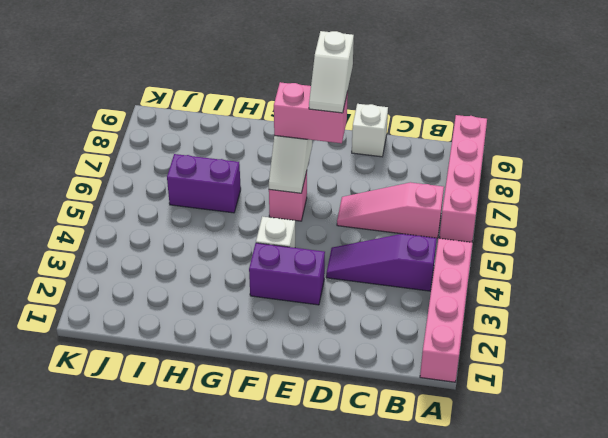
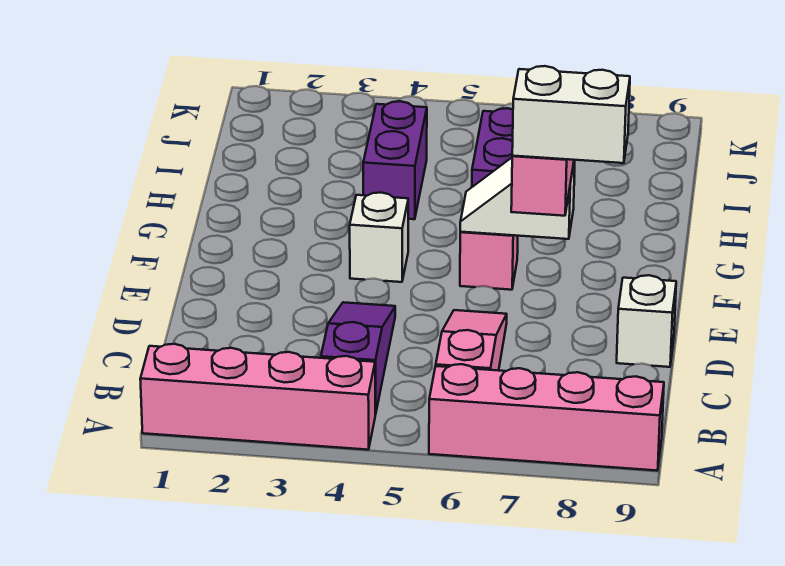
purple brick E3:F3 level 1 -> purple brick H4:I4 level 1
white slope E7:E8 level 4 top 8 -> white brick E7:E8 level 4

